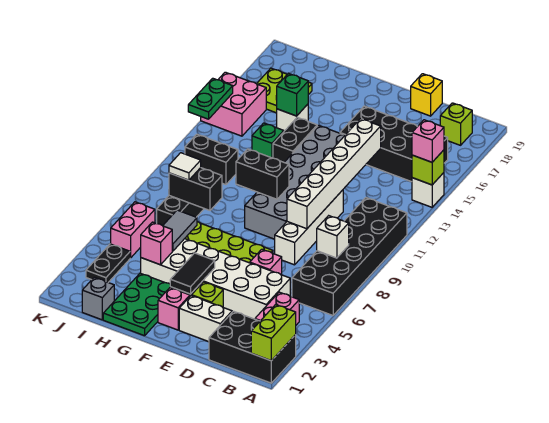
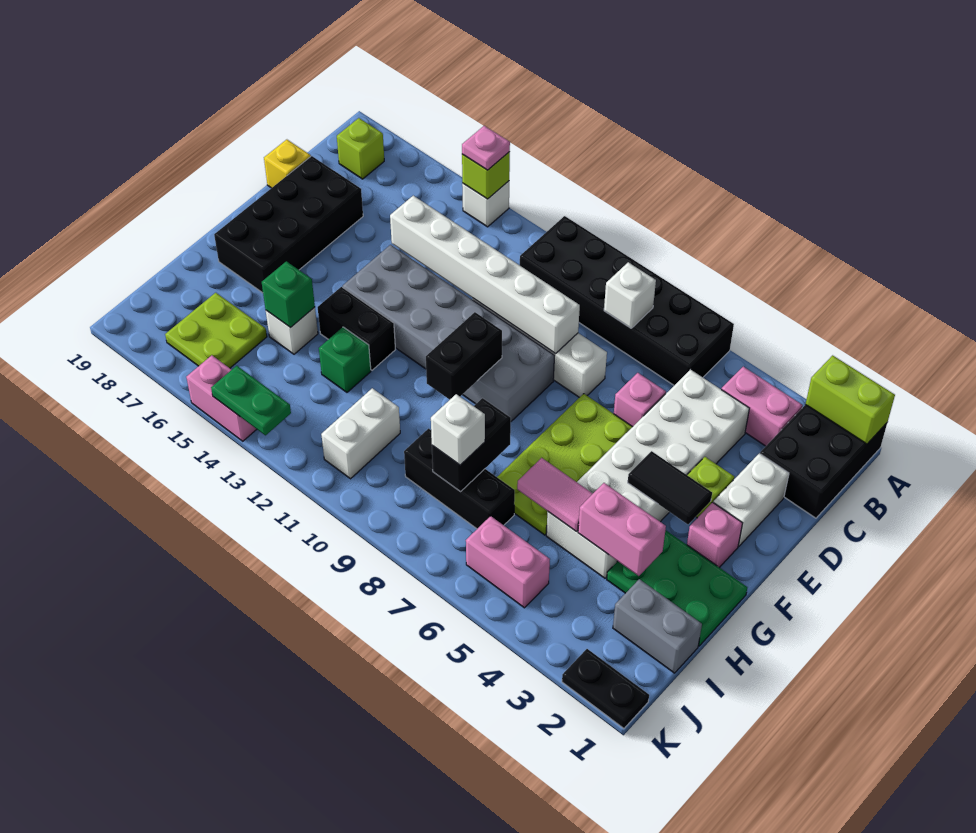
pink brick A14 level 3 -> pink plate A14 level 3
black brick B15:E16 level 1 -> black brick D17:G18 level 1
pink brick H4 level 2 -> pink brick H3:H4 level 2
grey tile H5:H6 level 2 -> pink tile H5:H6 level 2
grey brick I1 level 1 -> grey brick I1:I2 level 1
white tile I8 level 3 -> white brick I8 level 3
black brick I11:J11 level 1 -> white brick I11:J11 level 1
black plate J3:J4 level 1 -> black plate K1:K2 level 1
pink brick J14:K15 level 1 -> pink brick K14:K15 level 1

